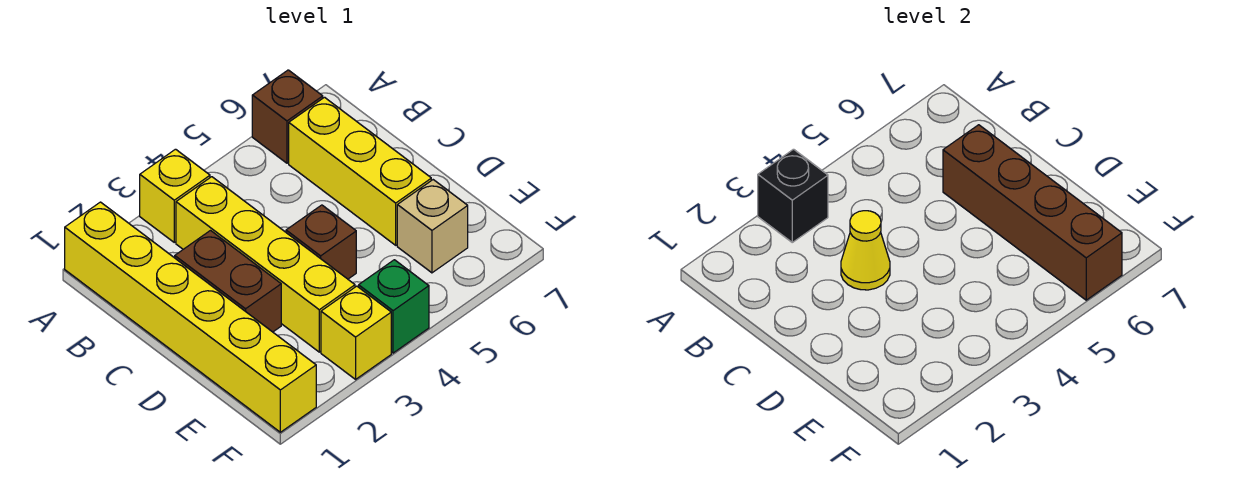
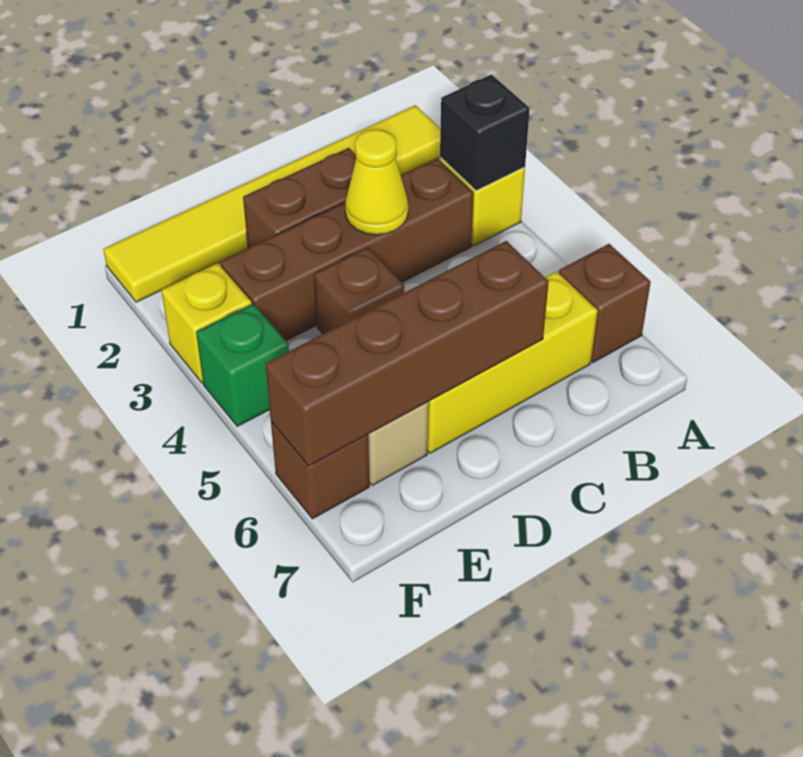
yellow brick A1:F1 level 1 -> yellow tile A1:F1 level 1
yellow brick B3:E3 level 1 -> brown brick B3:E3 level 1
none -> brown brick F6 level 1

